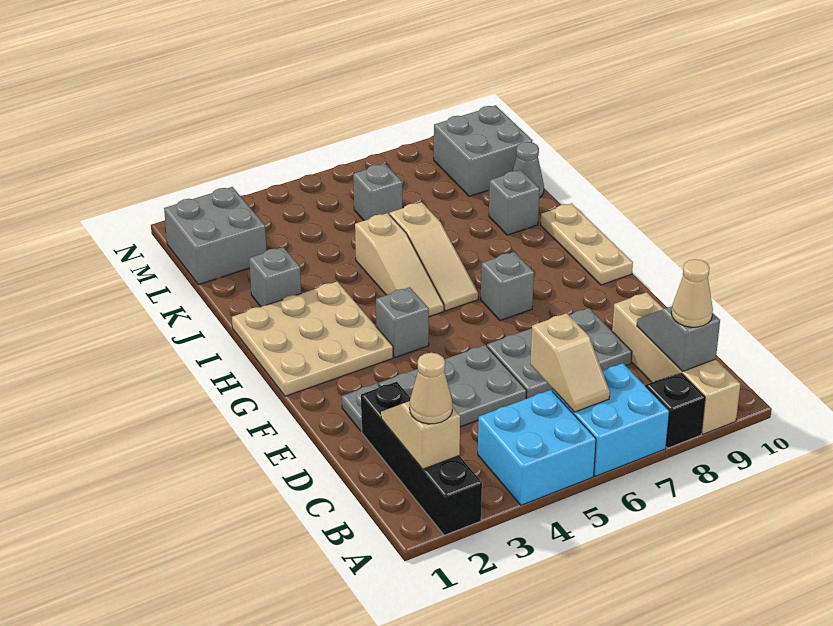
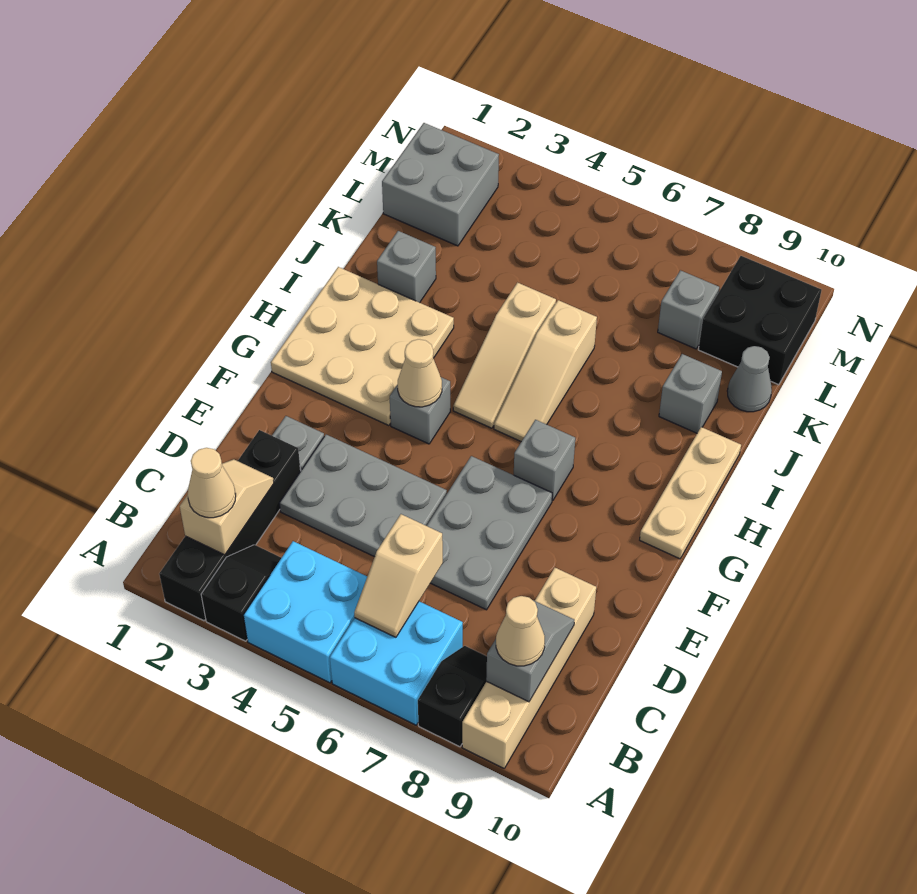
none -> black slope A3:B3 level 1 top A
grey plate D6:E8 level 1 -> grey plate D6:F7 level 1
none -> tan cone G4 level 2
grey brick L6 level 1 -> grey brick L8 level 1
grey brick L9:M10 level 1 -> black brick L9:M10 level 1

